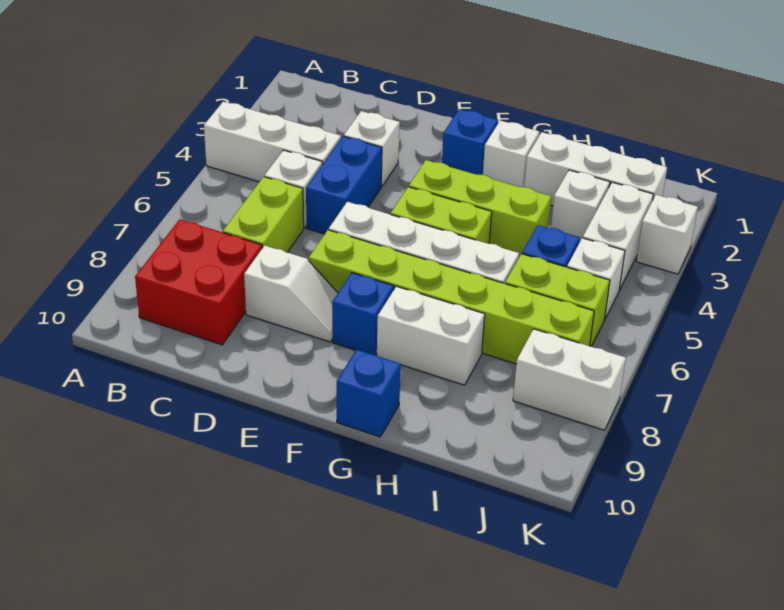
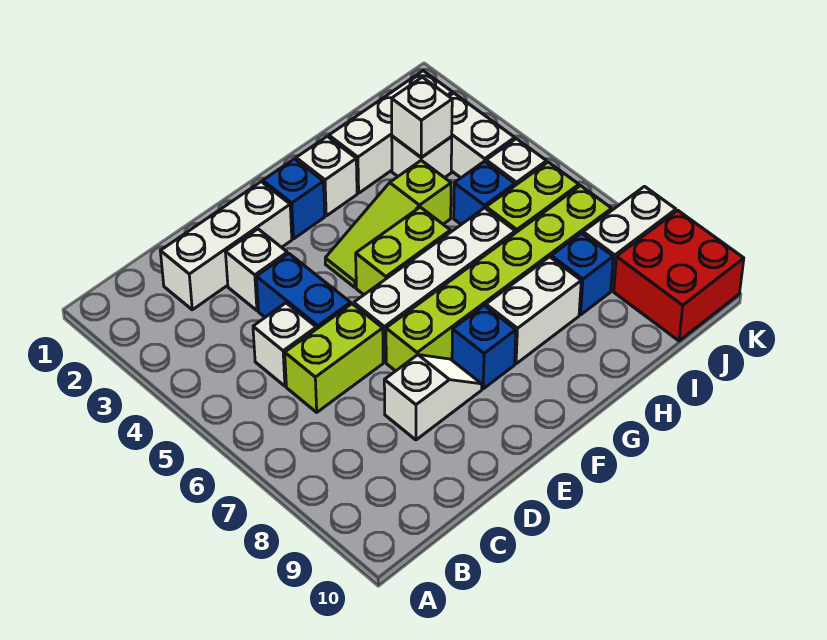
white brick A4:C4 level 1 -> white brick C2:E2 level 1
red brick B8:C9 level 1 -> red brick J9:K10 level 1
lime brick C6:C7 level 1 -> lime brick C6:D6 level 1
lime brick F4:H4 level 1 -> lime slope F4:H4 level 1 top H
blue brick G10 level 1 -> blue brick I8 level 1
white brick K3 level 1 -> white brick I3 level 2

